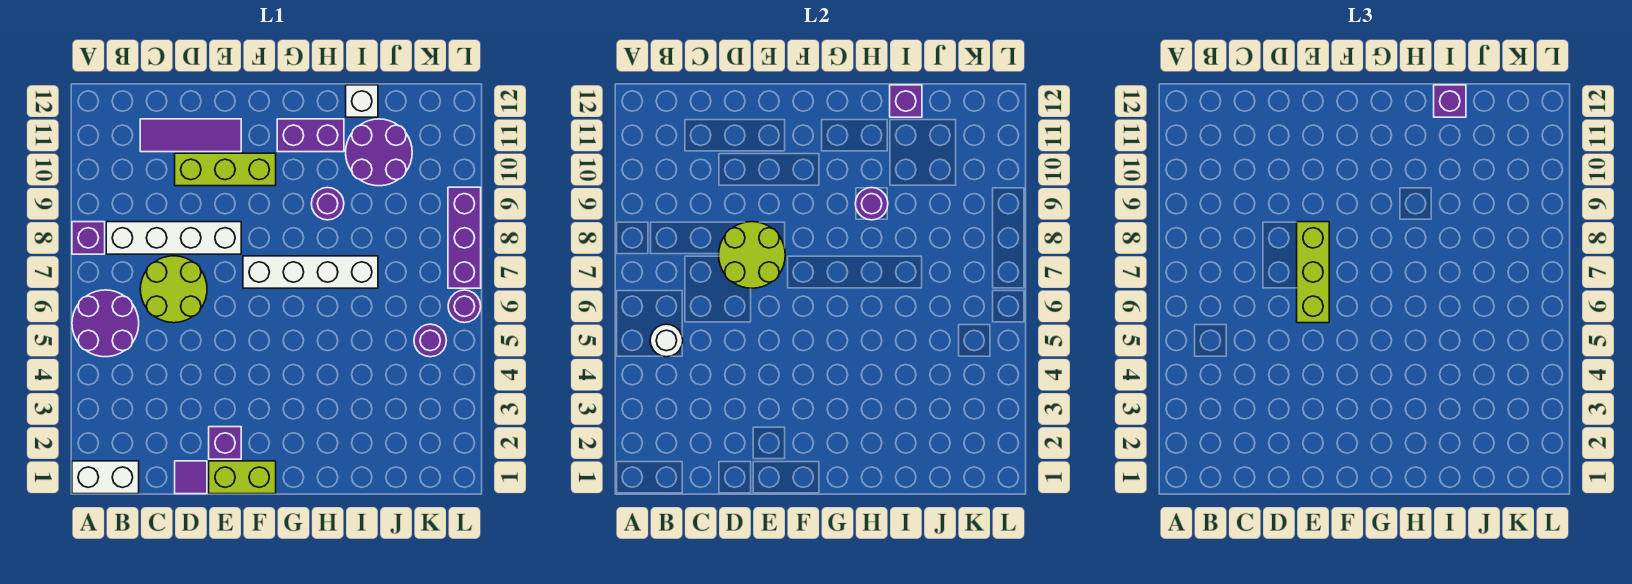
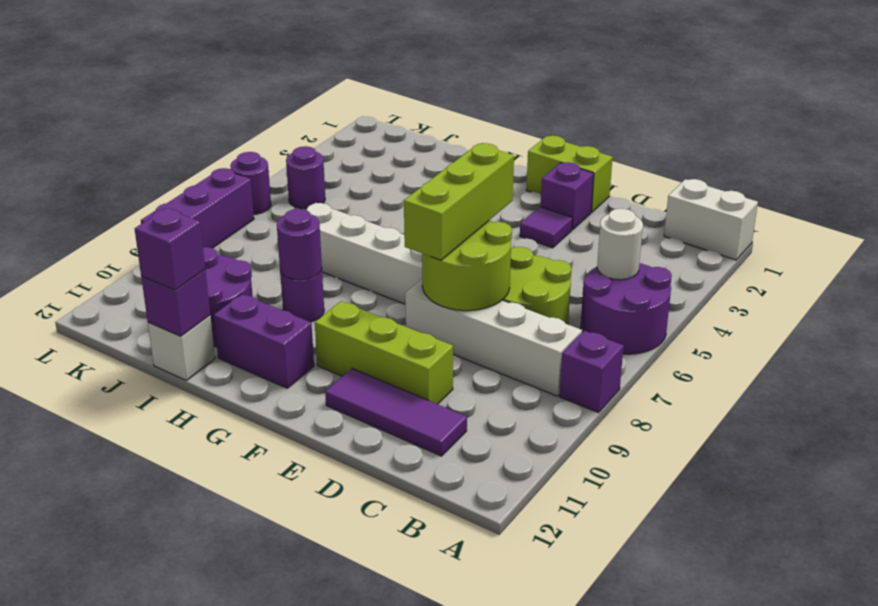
purple tile D1 level 1 -> purple tile E3 level 1

